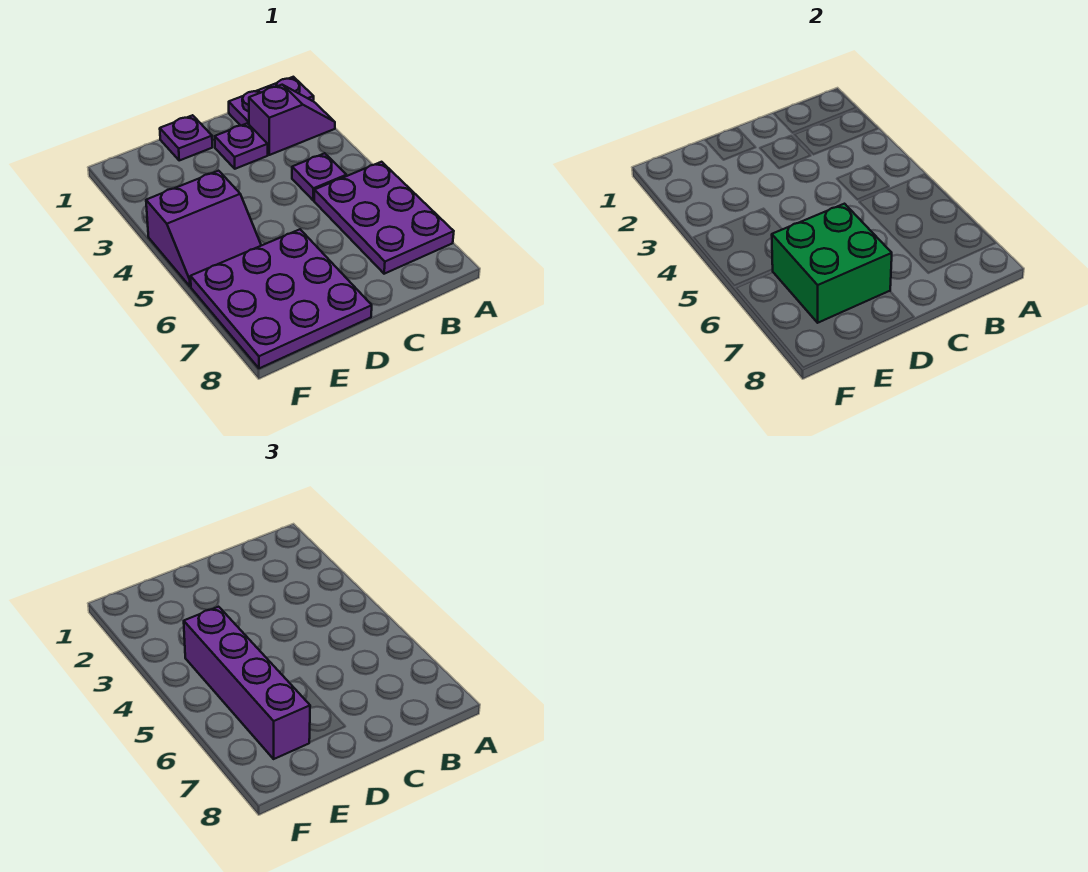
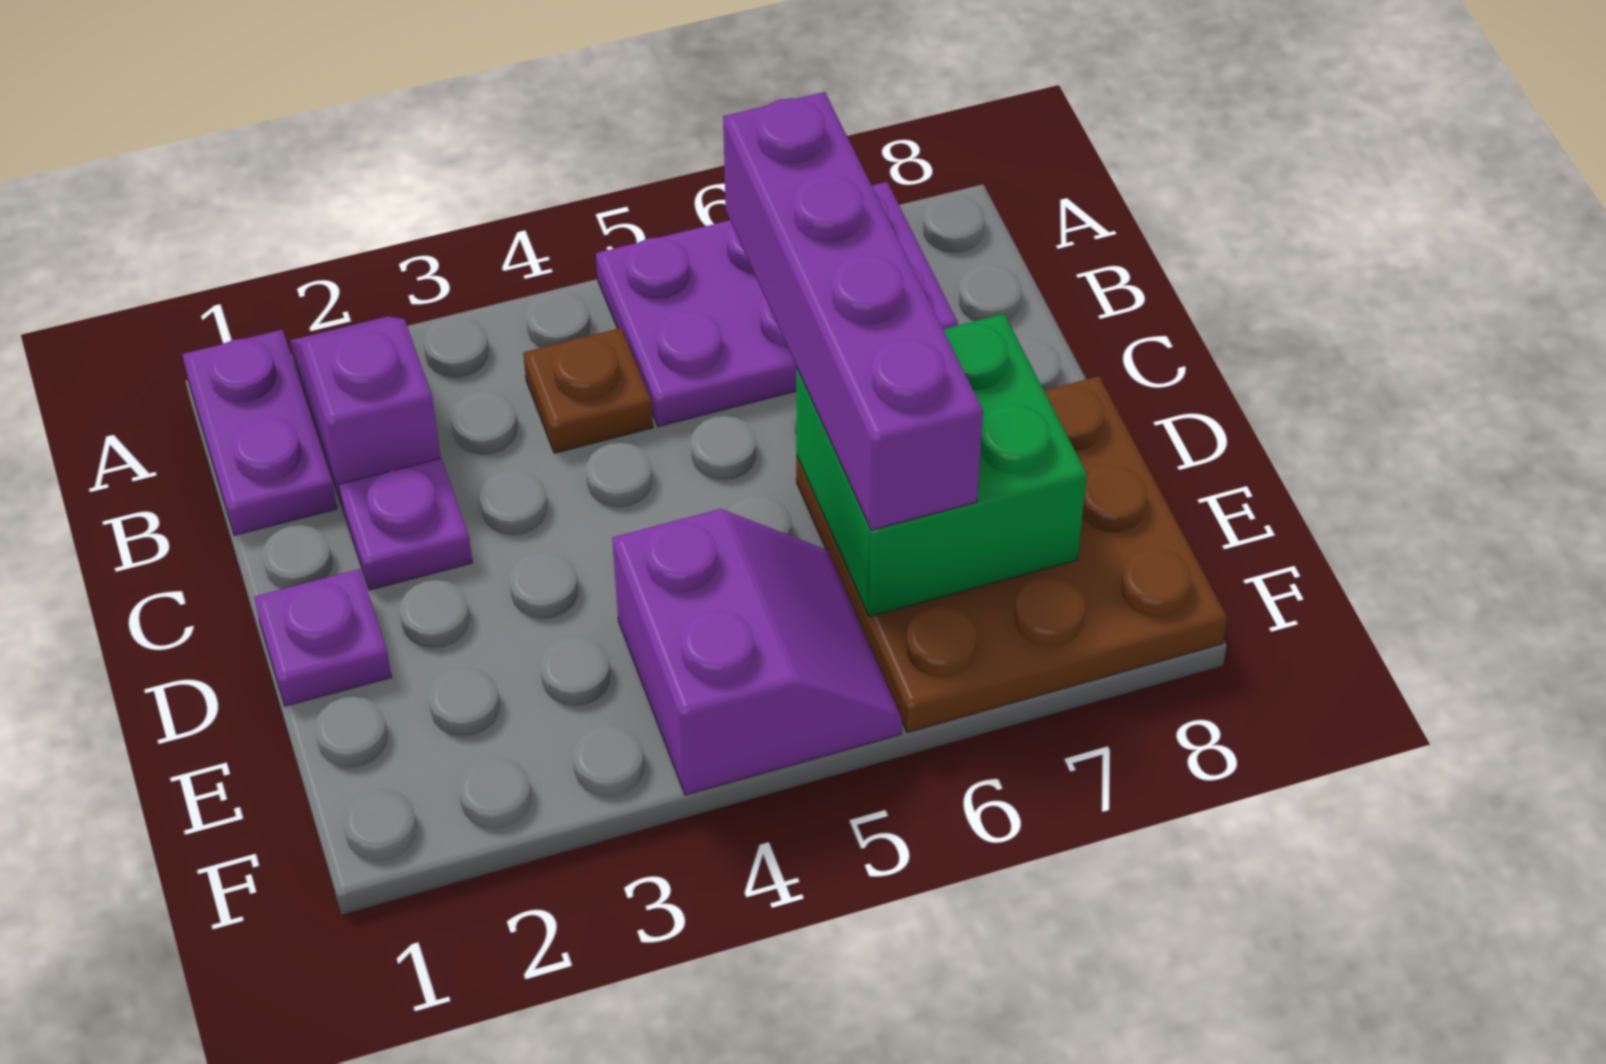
purple plate B4 level 1 -> brown plate B4 level 1
purple plate D6:F8 level 1 -> brown plate D6:F8 level 1
purple brick E4:E7 level 3 -> purple brick B6:E6 level 3

